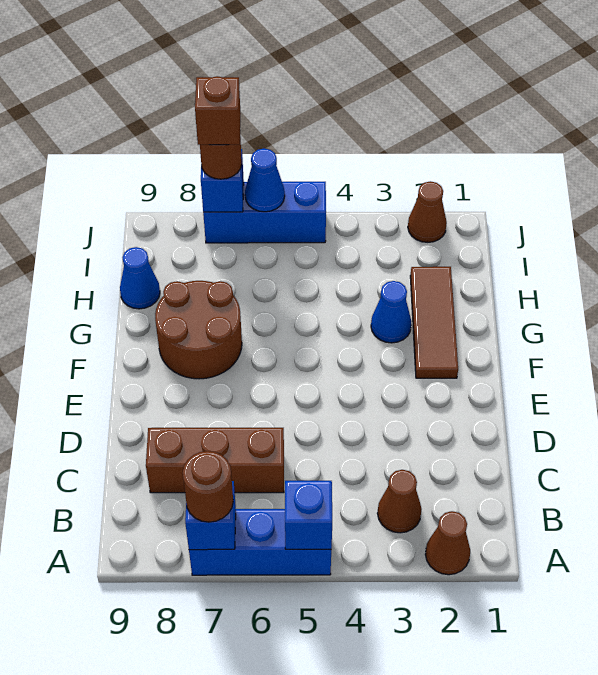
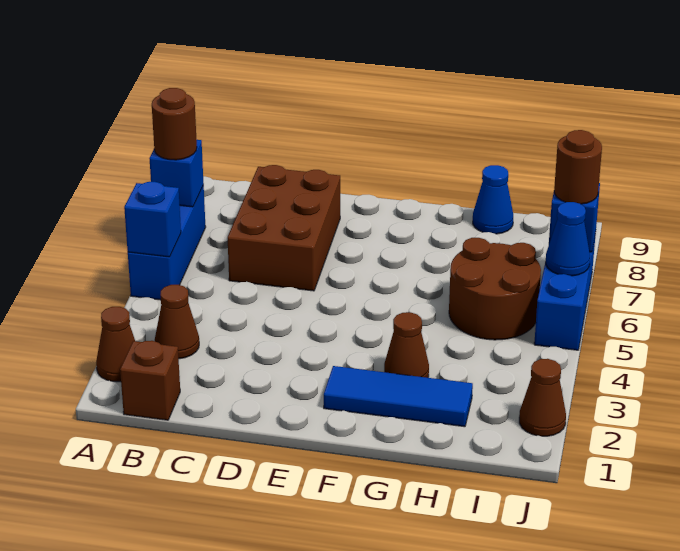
brown brick C6:C8 level 1 -> brown brick C6:D8 level 1
brown tile F2:H2 level 1 -> blue tile F2:H2 level 1
brown round brick F7:G8 level 1 -> brown round brick H5:I6 level 1
blue cone G3 level 1 -> brown cone G3 level 1
brown brick J7 level 4 -> brown brick B1 level 1

